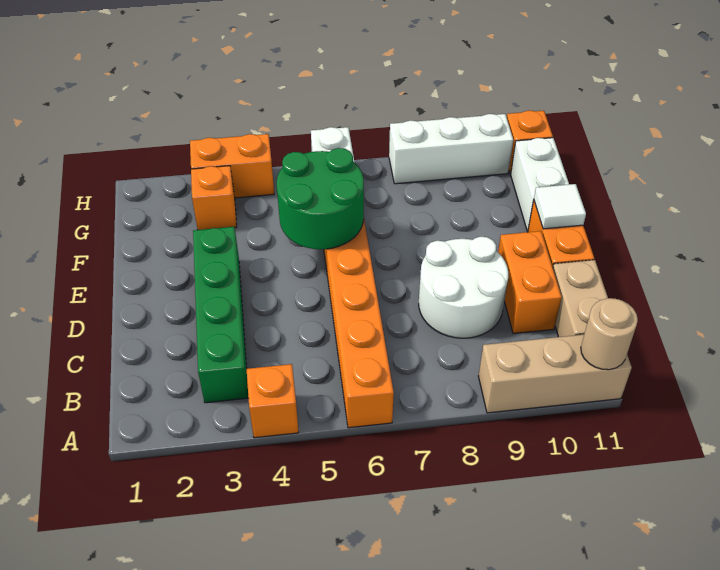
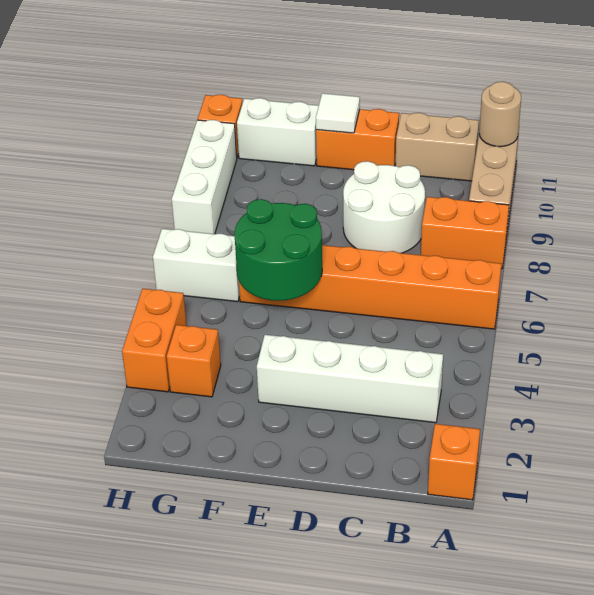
orange brick A4 level 1 -> orange brick A1 level 1
green brick B3:E3 level 1 -> white brick B3:E3 level 1
orange brick C10:D10 level 1 -> orange brick A8:B8 level 1

